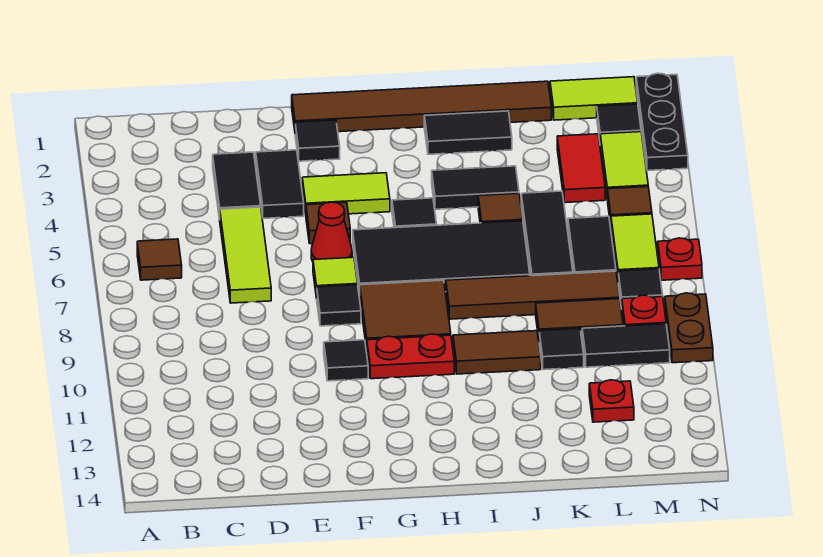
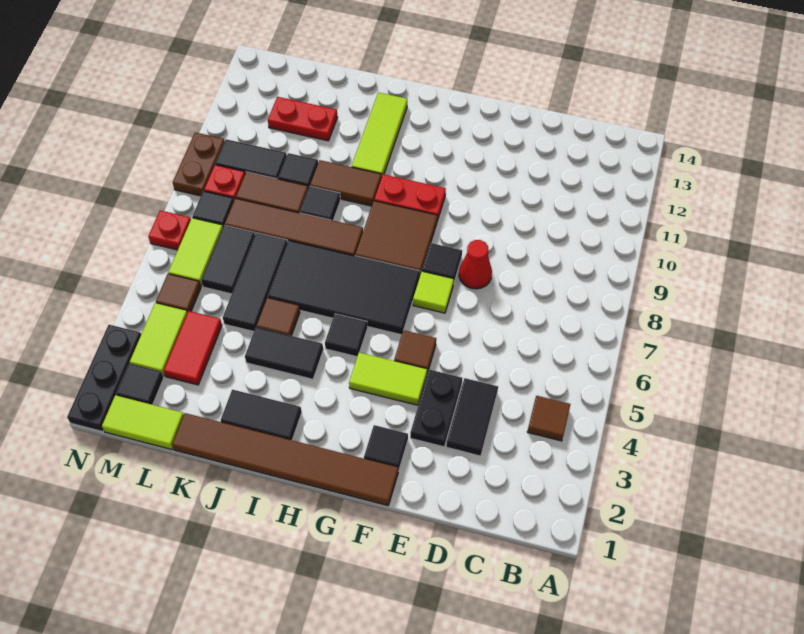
brown tile B6 level 1 -> brown tile B4 level 1
lime tile D5:D7 level 1 -> lime tile I11:I13 level 1
black tile E3:E4 level 1 -> black plate E3:E4 level 1
red cone F6 level 1 -> red cone E8 level 1
black tile F10 level 1 -> black tile J9 level 1
red plate L12 level 1 -> red plate K12:L12 level 1

